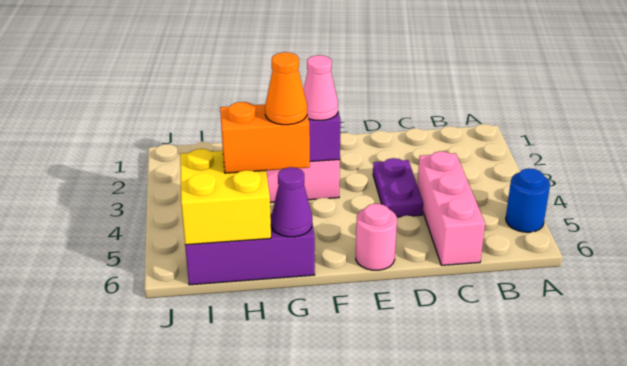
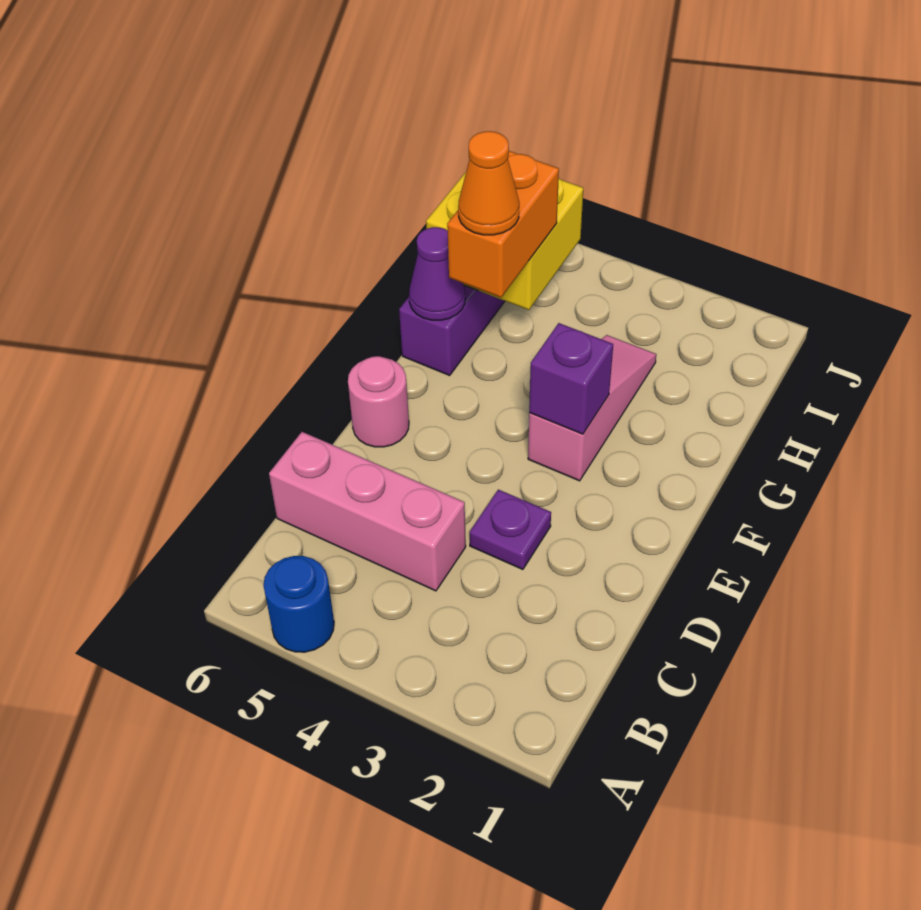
purple plate D3:D4 level 1 -> purple plate D3 level 1
pink cone F3 level 3 -> none

